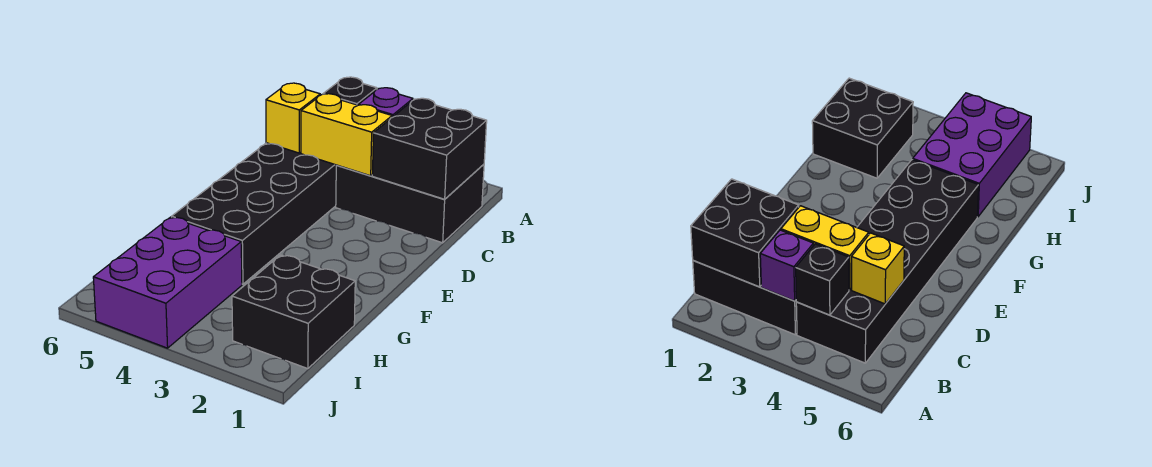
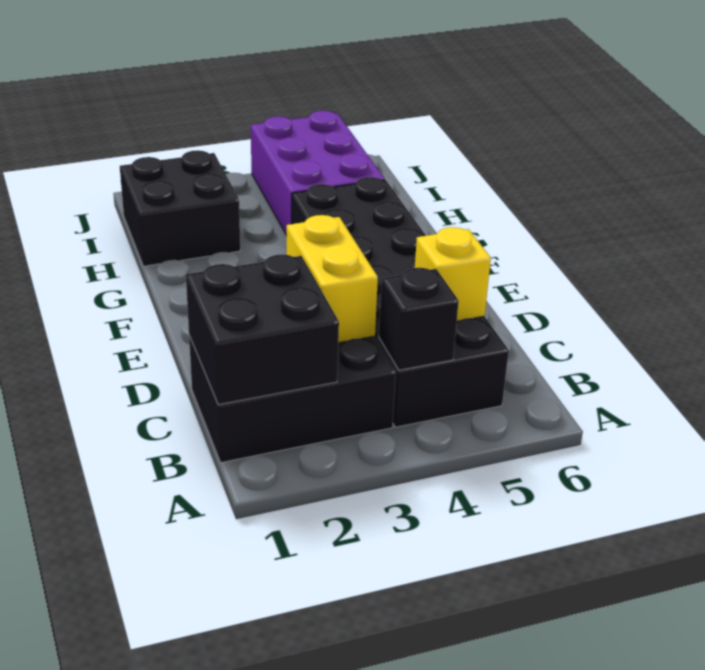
purple brick B3 level 2 -> none
yellow brick C3:C4 level 2 -> yellow brick C3:D3 level 2

